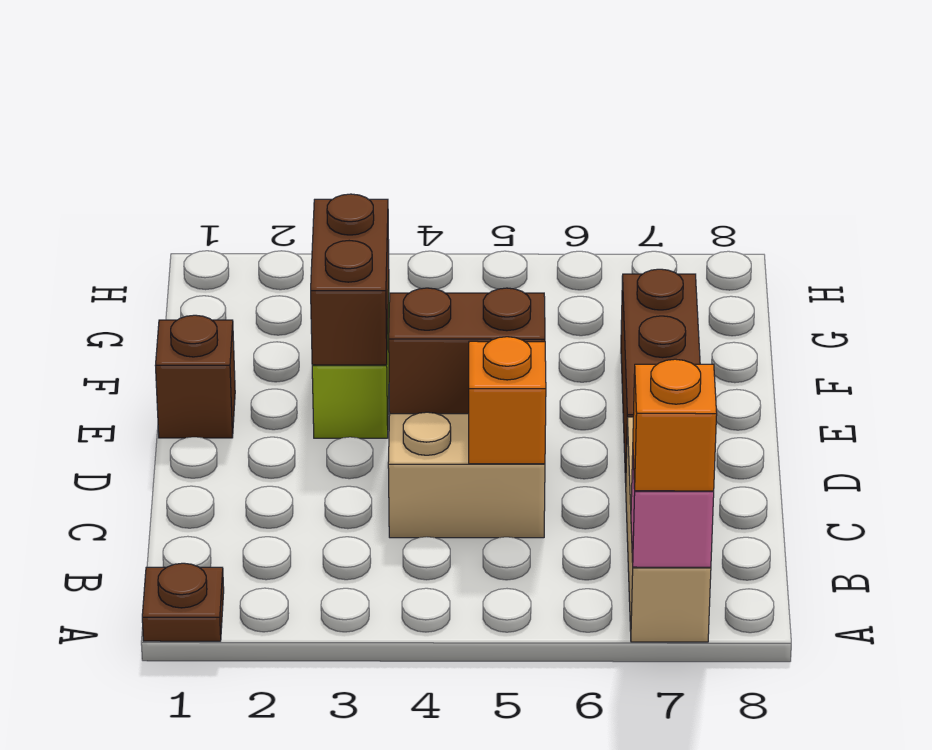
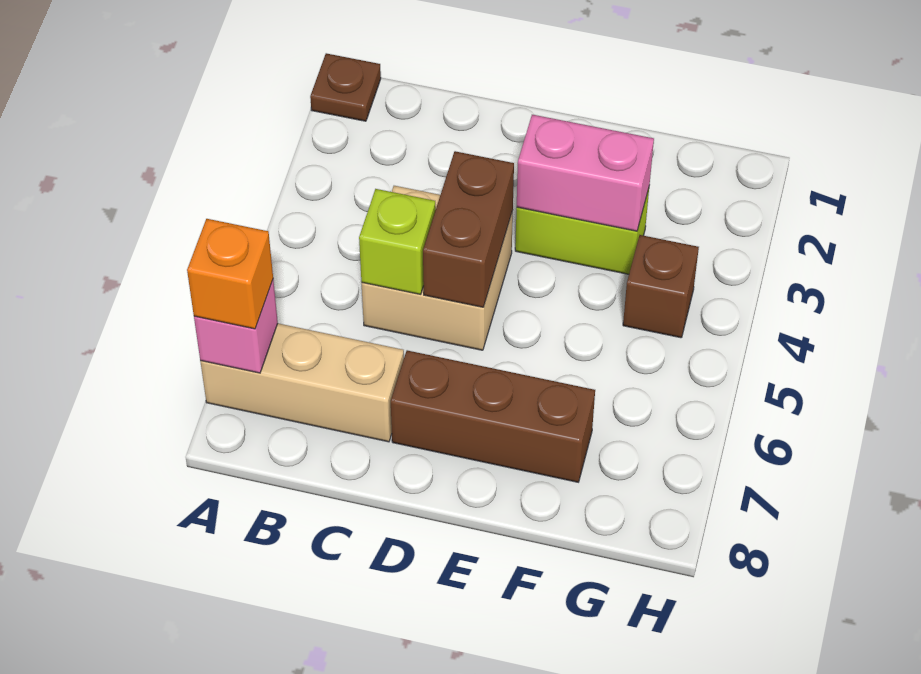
orange brick C5 level 2 -> lime brick C5 level 2
brown brick E1 level 1 -> brown brick G4 level 1
brown brick E3:F3 level 2 -> pink brick E3:F3 level 2

